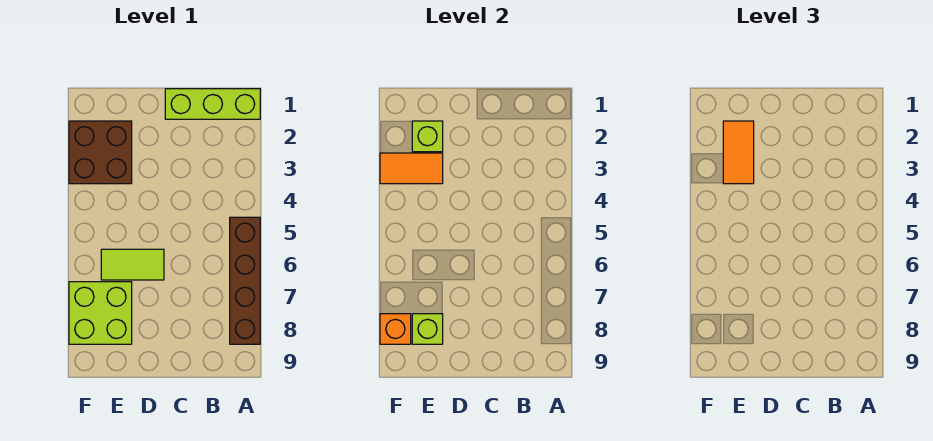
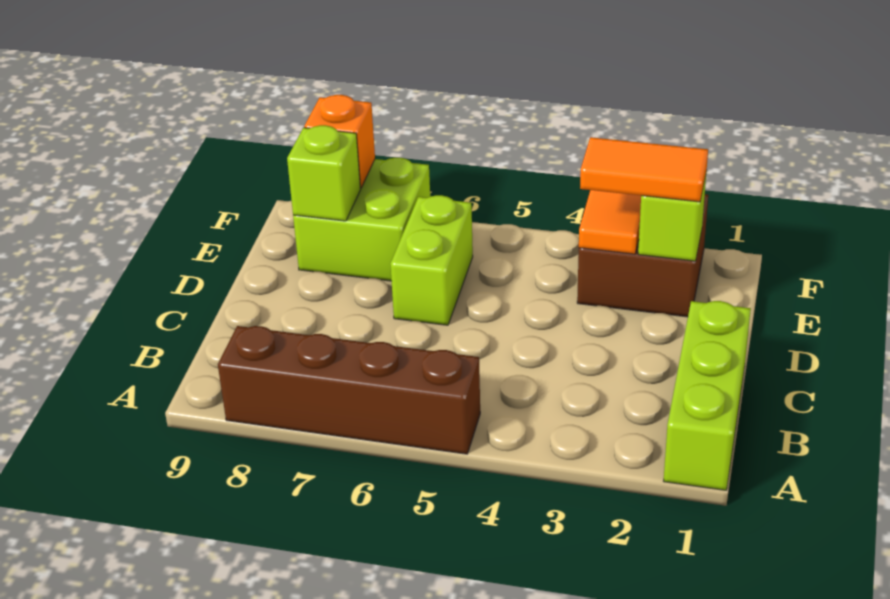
lime tile D6:E6 level 1 -> lime brick D6:E6 level 1

